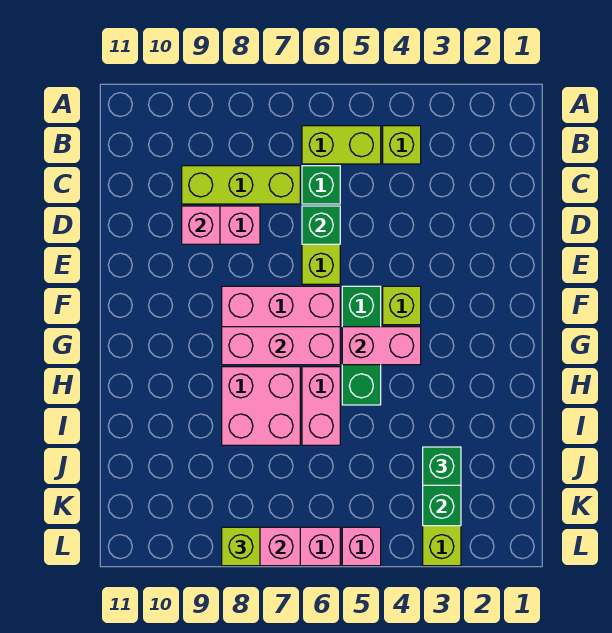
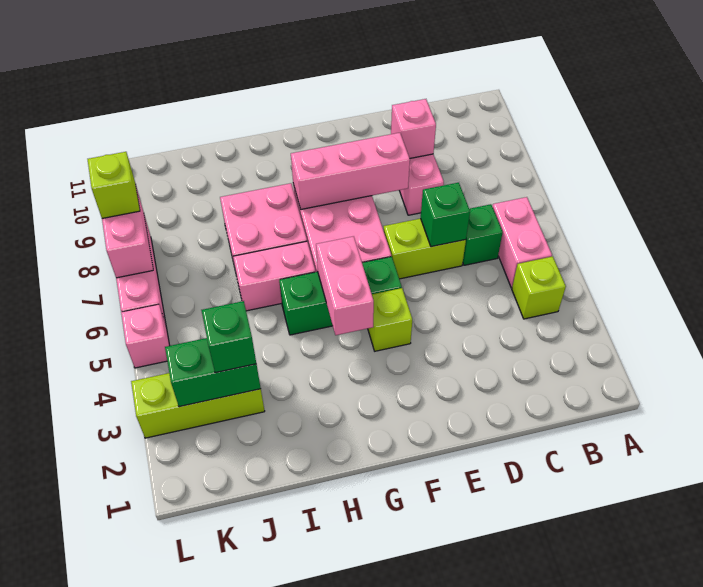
lime brick B5:B6 level 1 -> pink brick B5:B6 level 1
lime brick C7:C9 level 1 -> none
pink brick G6:G8 level 2 -> pink brick E8:G8 level 2

